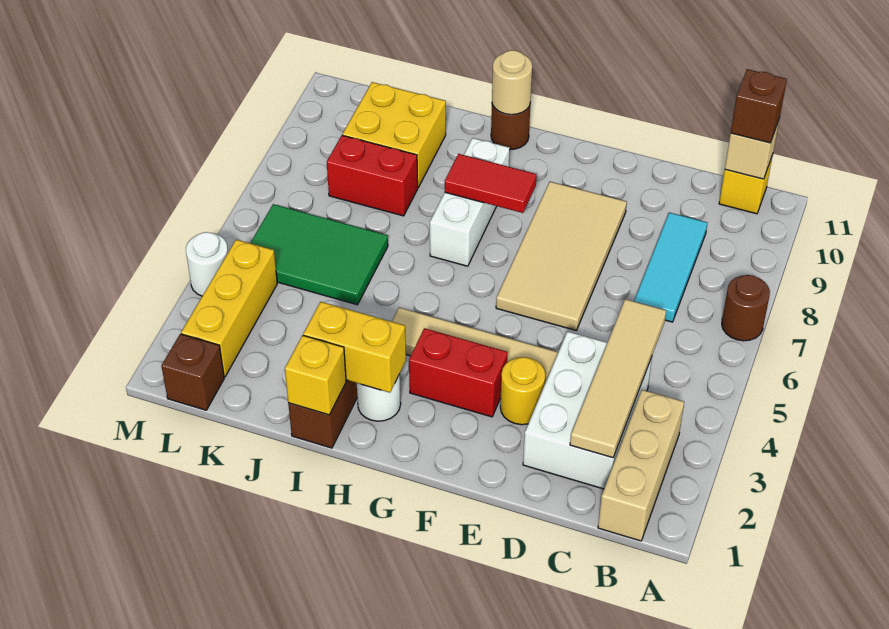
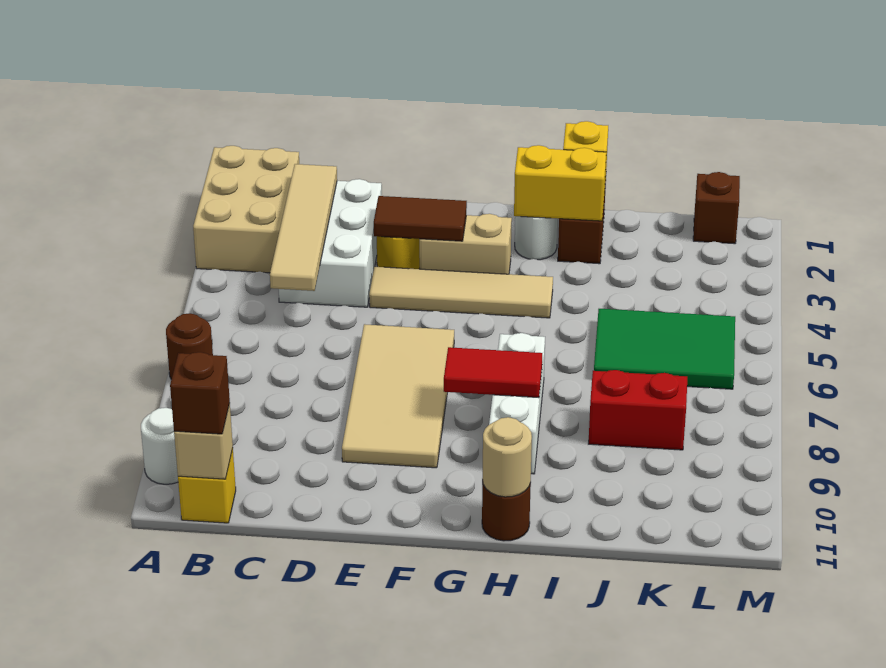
tan brick B1:B3 level 1 -> tan brick A1:B3 level 1
cyan tile C7:C9 level 1 -> none
none -> brown tile E3:F3 level 2
red brick F3:G3 level 1 -> tan brick F3:G3 level 1
yellow brick J9:K10 level 1 -> none
yellow brick L2:L4 level 1 -> none
white round brick M4 level 1 -> white round brick A10 level 1

